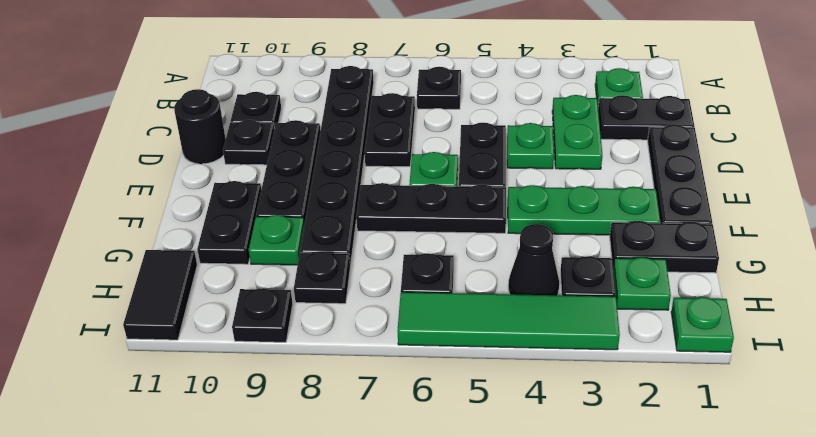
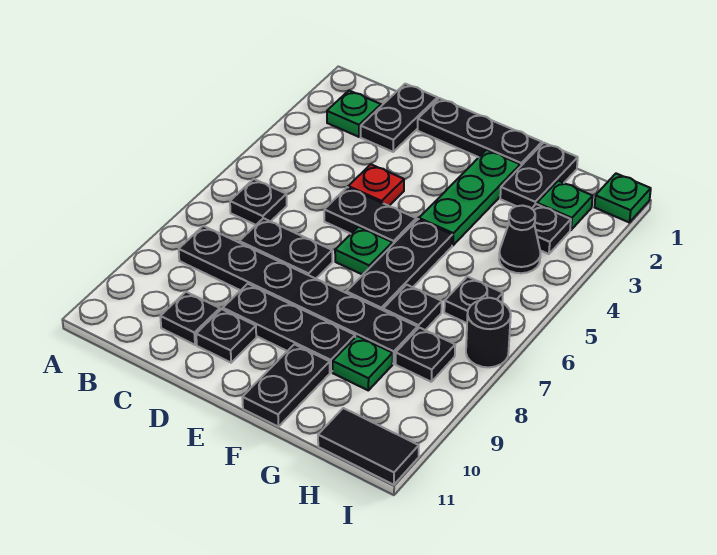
green plate C3:D3 level 1 -> none
green plate D4 level 1 -> red plate D4 level 1
black round brick D11 level 1 -> black round brick I7 level 1
black plate F10:G10 level 1 -> black plate F10:F11 level 1
green tile I3:I6 level 1 -> none
black plate I9 level 1 -> black plate G7 level 1

